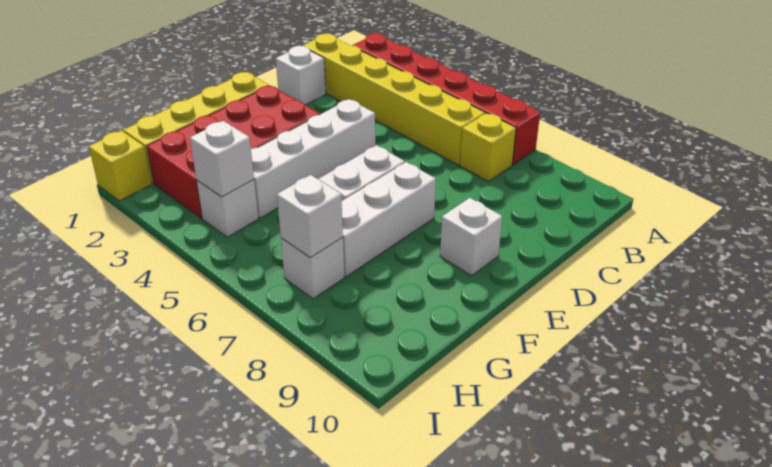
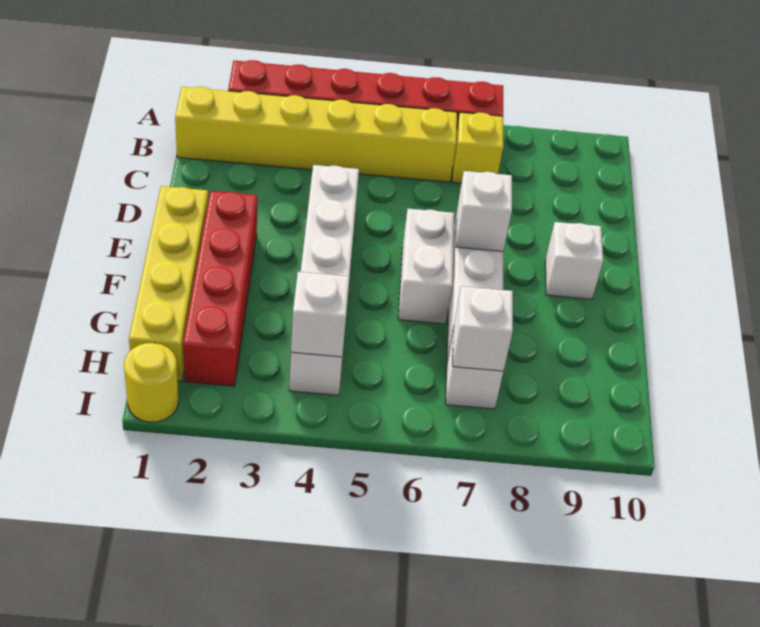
white brick C1 level 1 -> white brick E7 level 2
red brick E2:H3 level 1 -> red brick E2:H2 level 1
yellow brick I1 level 1 -> yellow round brick I1 level 1

